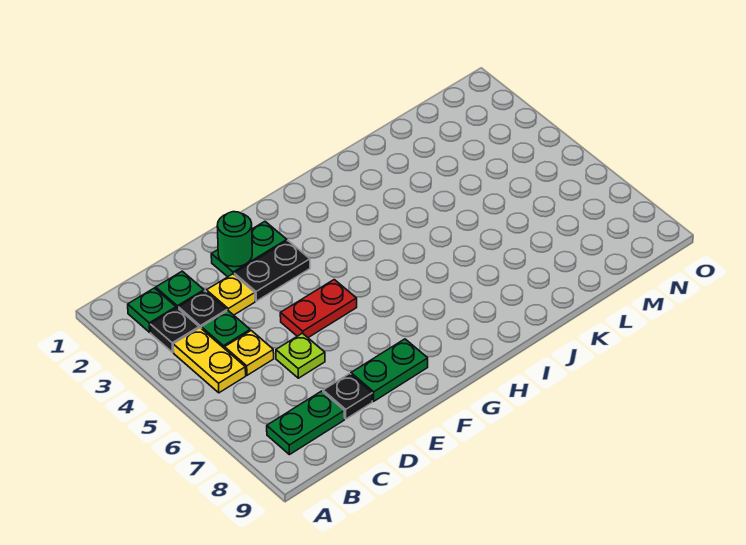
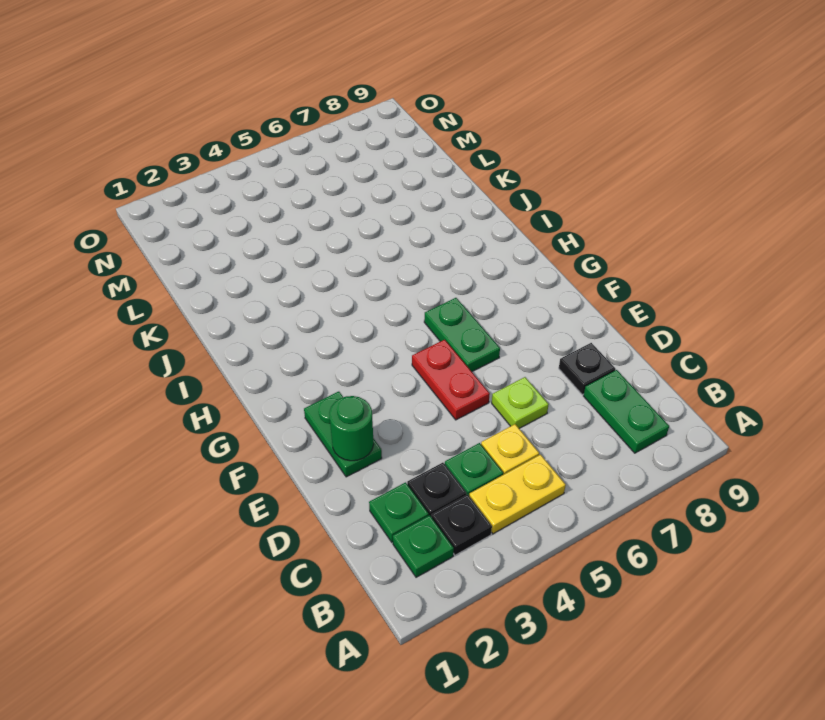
yellow plate D3 level 1 -> none
black plate E3:F3 level 1 -> none
green plate E8:F8 level 1 -> green plate F6:G6 level 1

